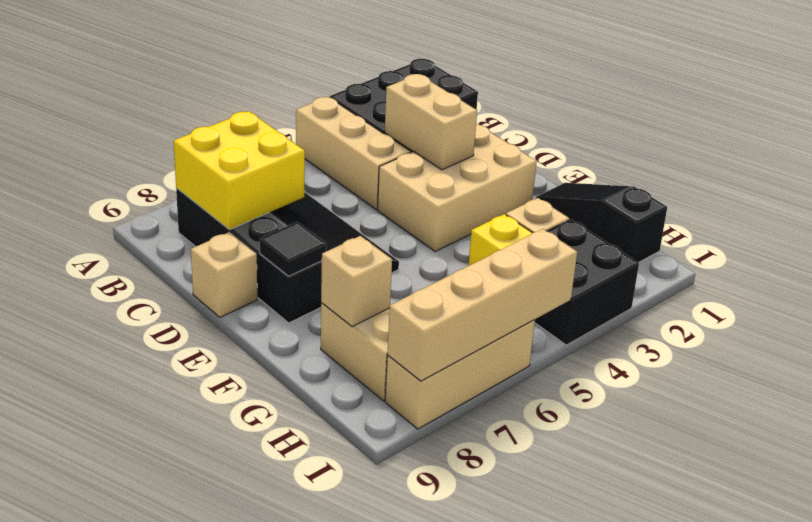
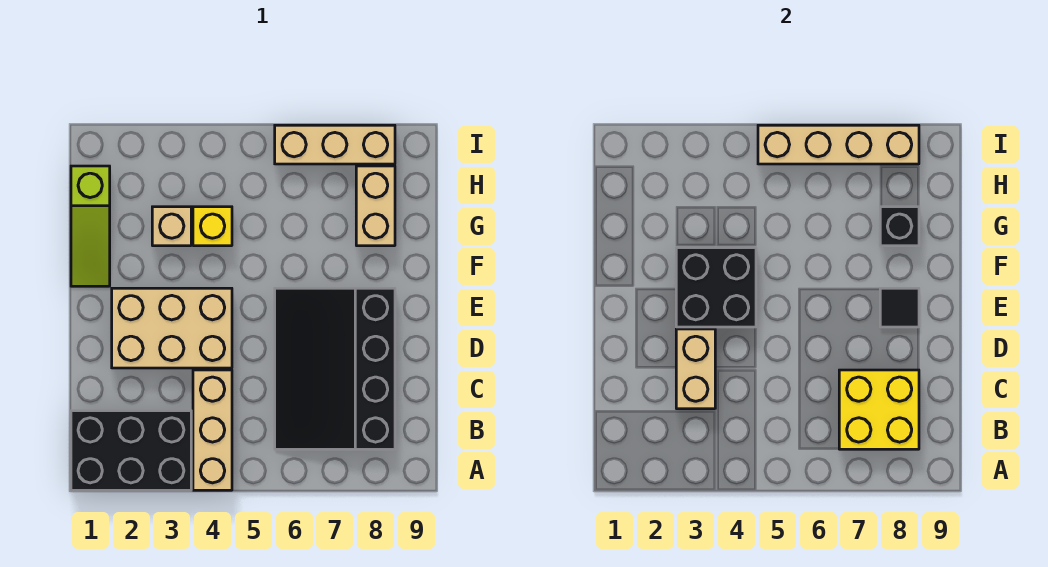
tan brick D9 level 1 -> none
black slope F1:H1 level 1 top H -> lime slope F1:H1 level 1 top H
tan brick G8 level 2 -> black brick G8 level 2
black brick H3:I4 level 1 -> black brick E3:F4 level 2

